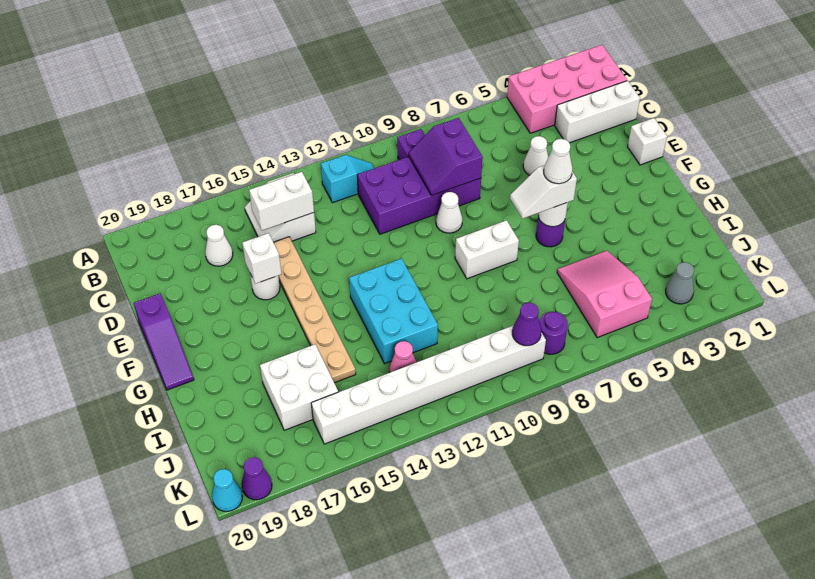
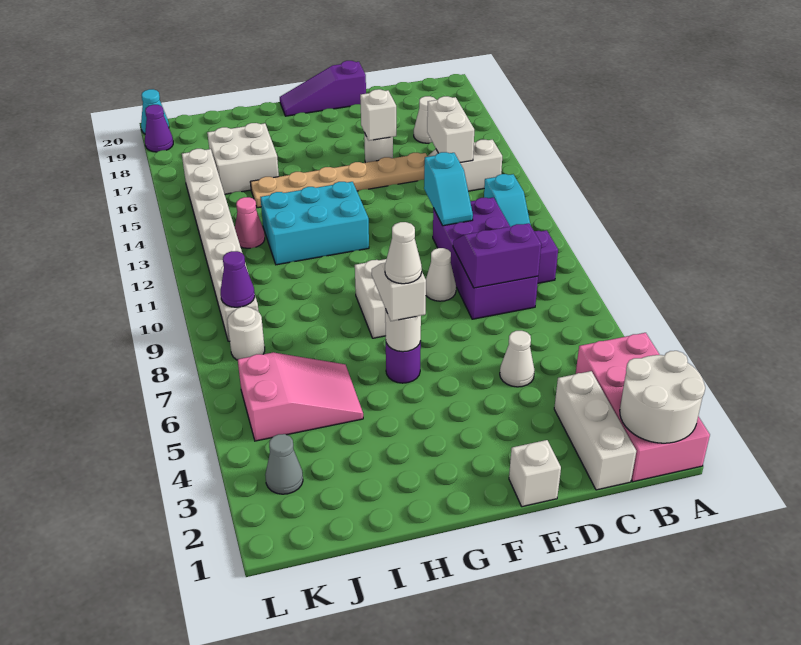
none -> white round brick A1:B2 level 2
none -> cyan slope D11:D12 level 2 top 12
purple round brick K8 level 1 -> white round brick K8 level 1

